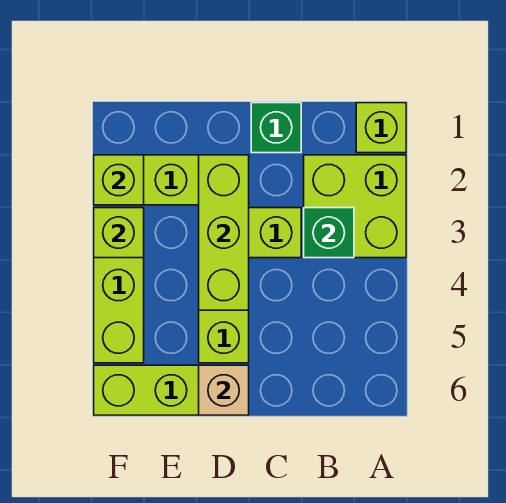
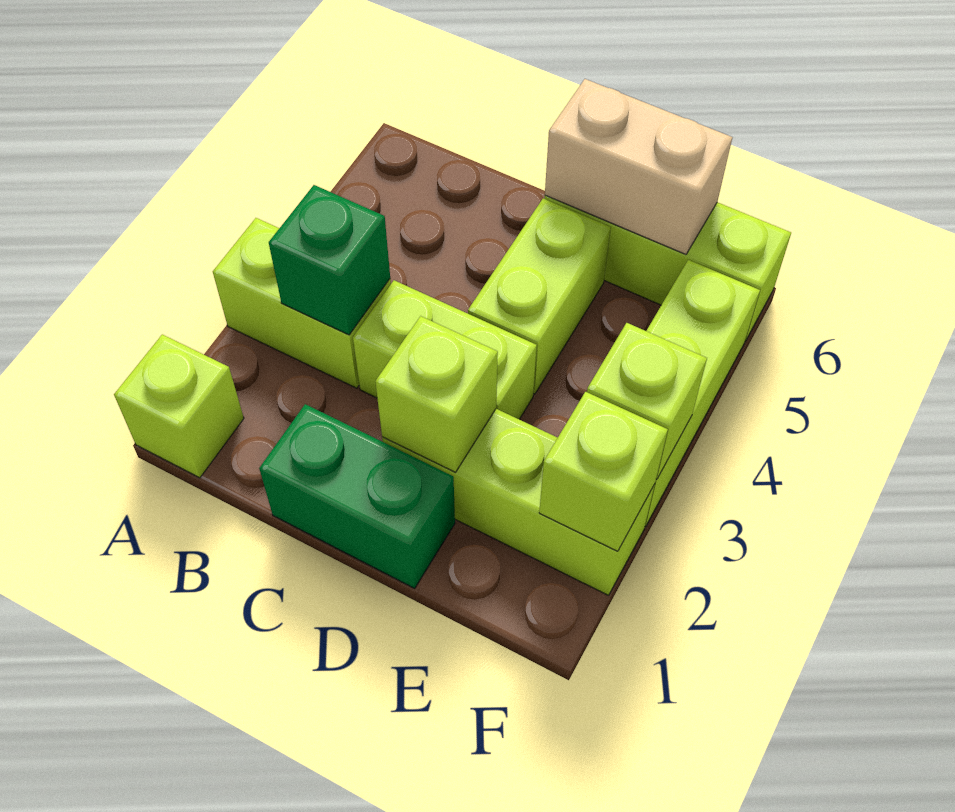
lime brick A2:B3 level 1 -> lime brick A3:B3 level 1
green brick C1 level 1 -> green brick C1:D1 level 1
lime brick D2:D4 level 2 -> lime brick D2 level 2
tan brick D6 level 2 -> tan brick D6:E6 level 2

